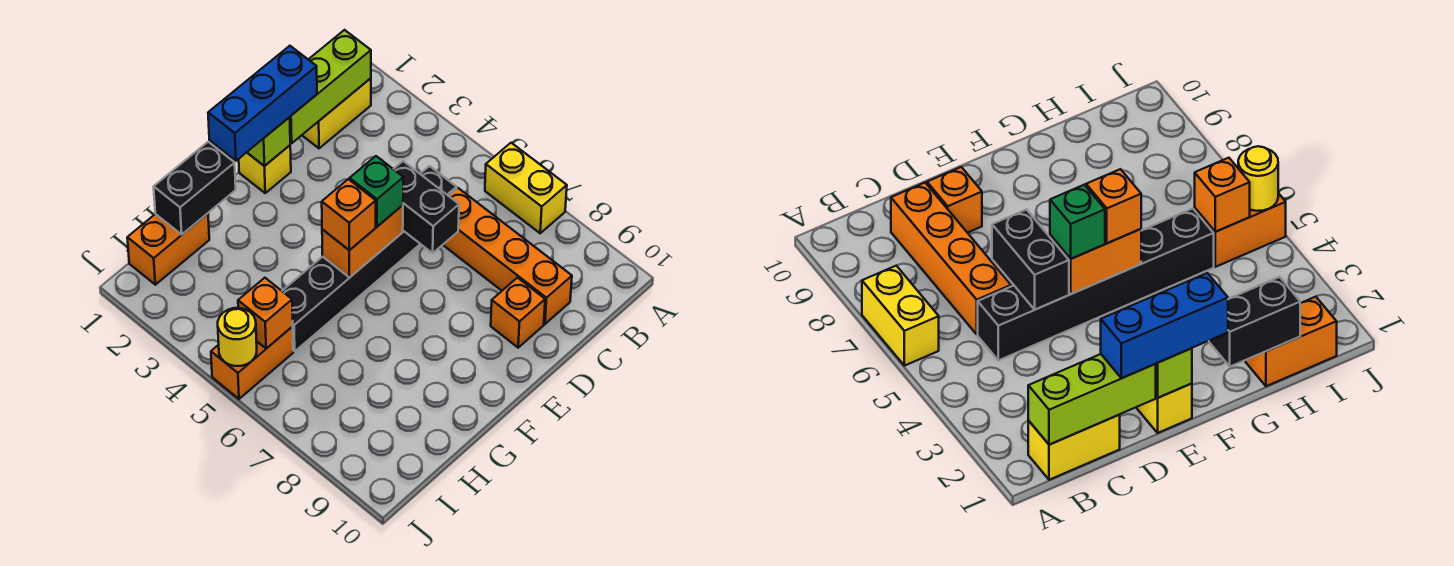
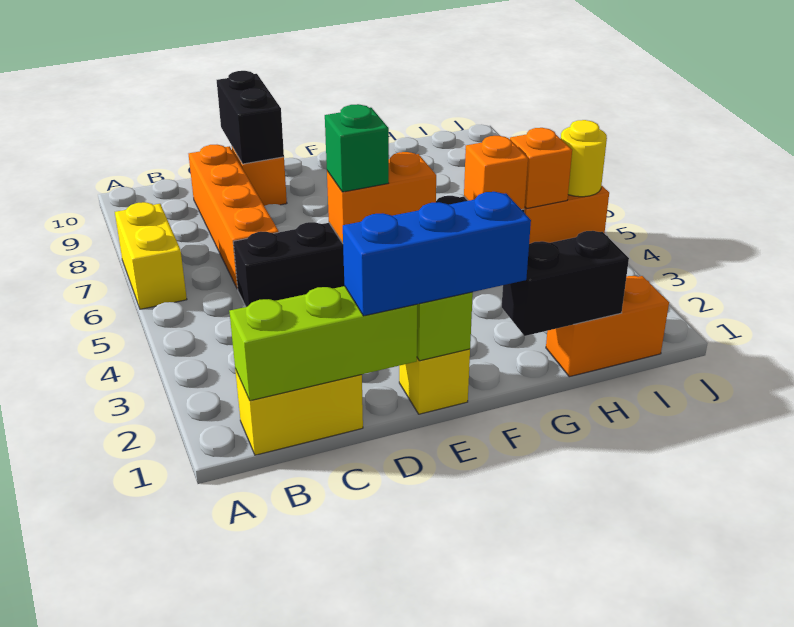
black brick D5:D6 level 2 -> black brick D9:D10 level 2
orange brick F5 level 3 -> orange brick H5 level 2

